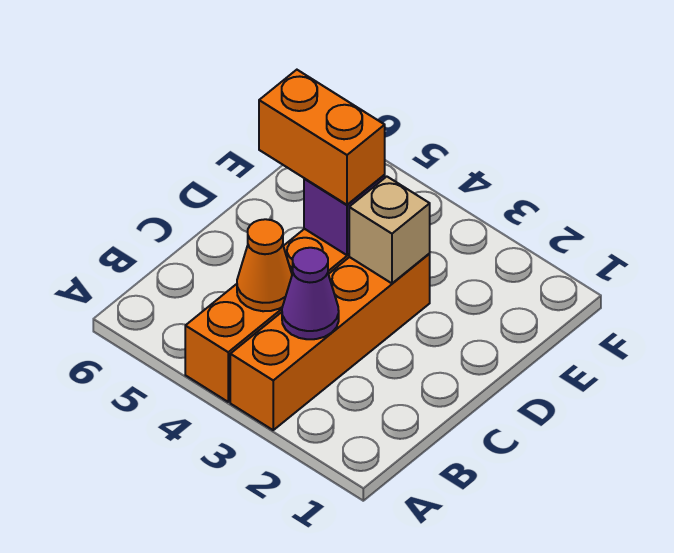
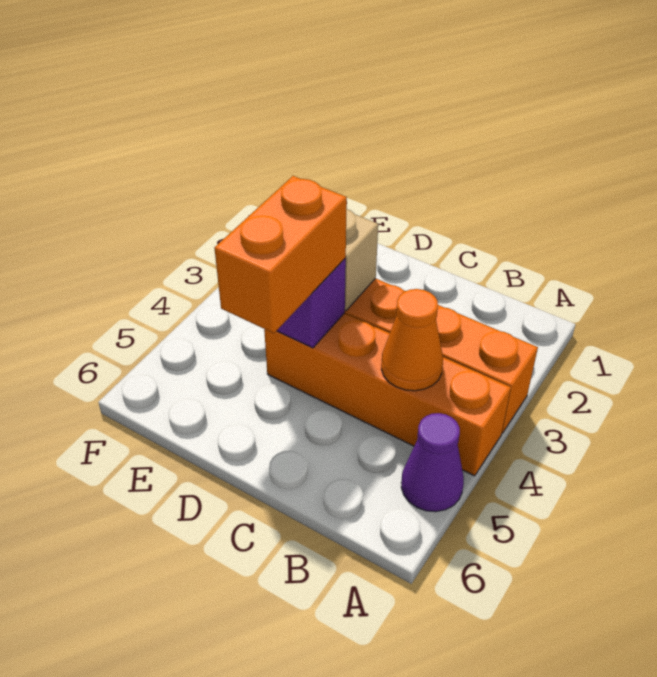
purple cone B3 level 2 -> purple cone A5 level 1

